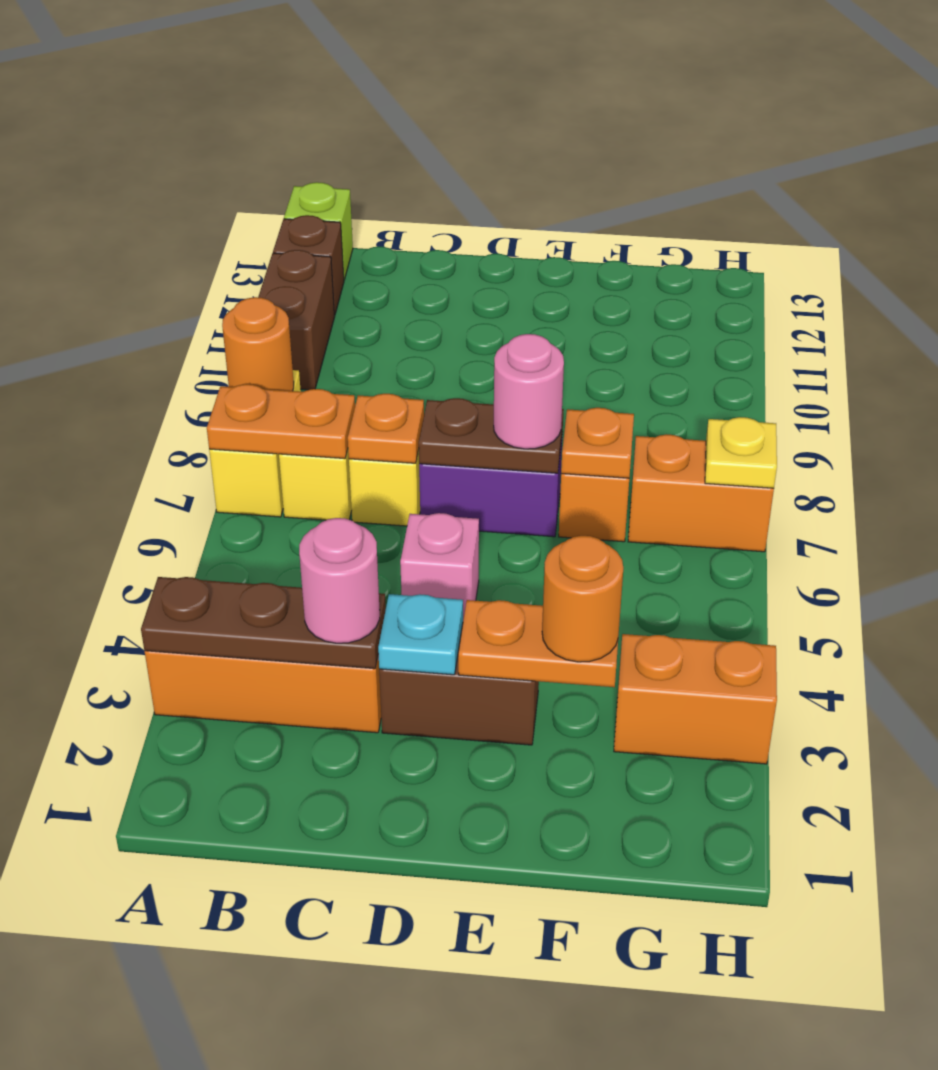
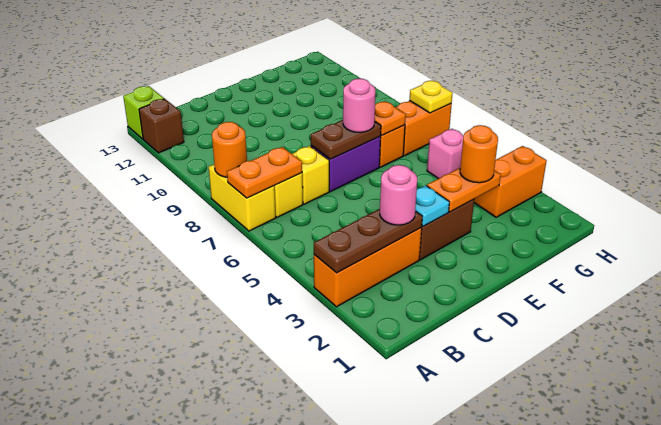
brown brick A10:A11 level 1 -> none
orange plate C7 level 2 -> none
pink brick D5 level 1 -> pink brick G5 level 1

